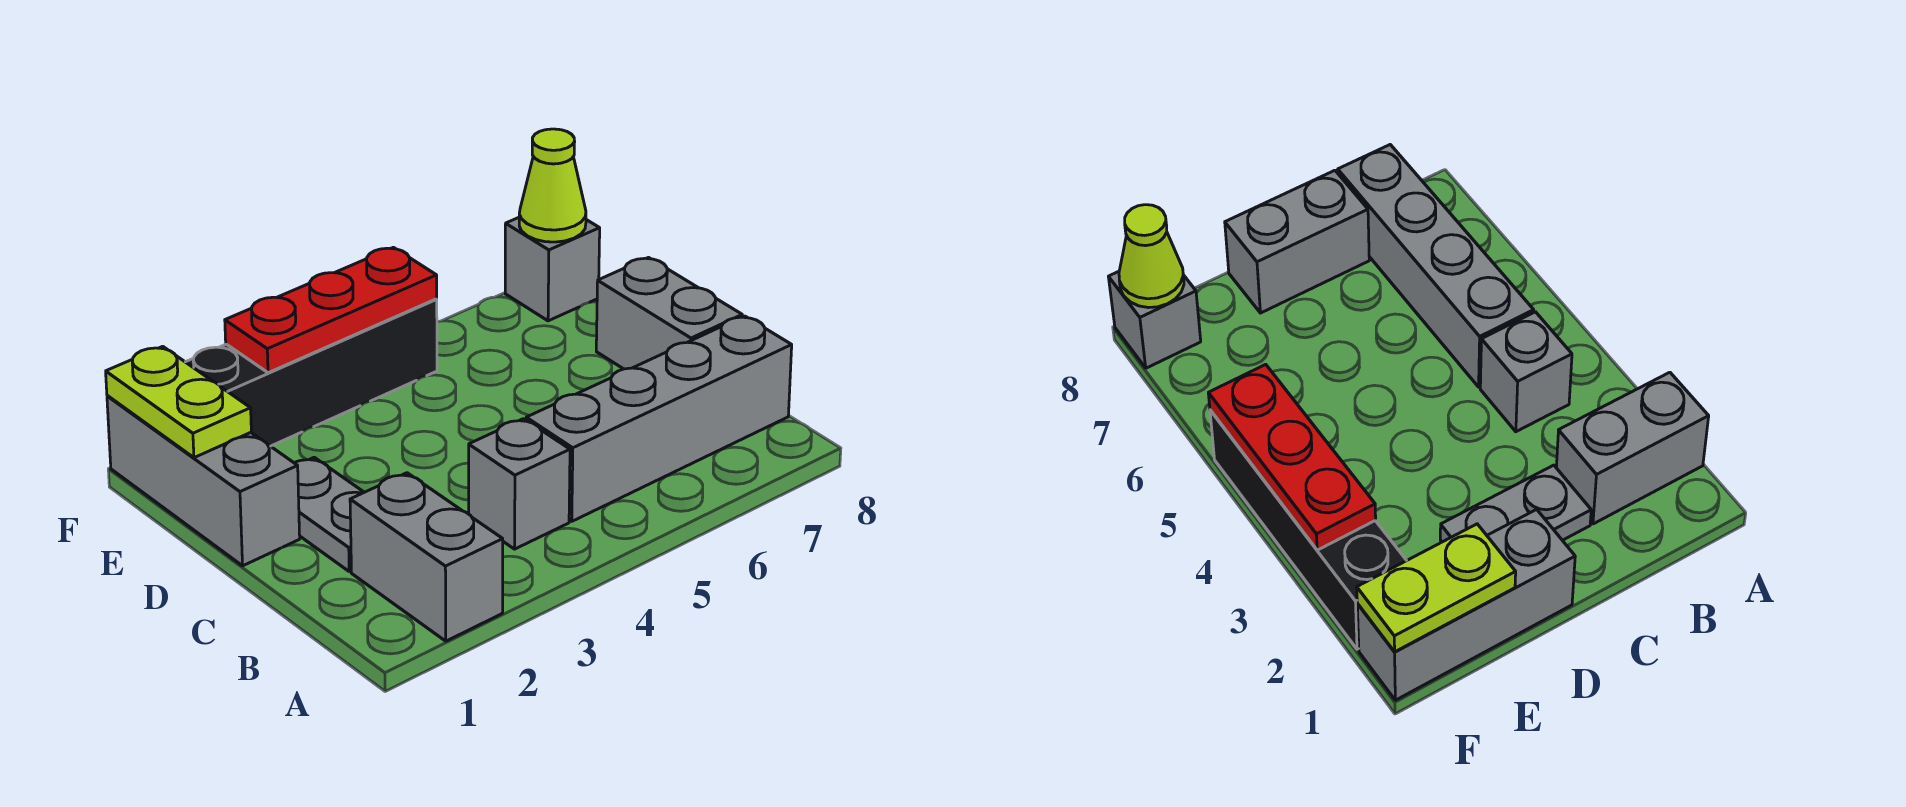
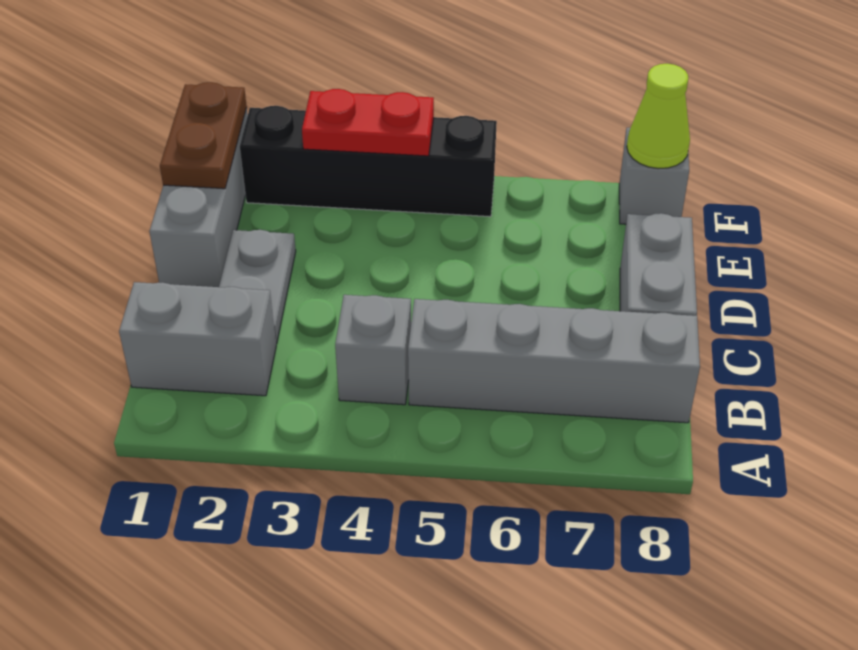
grey brick A2:B2 level 1 -> grey brick B1:B2 level 1
lime plate E1:F1 level 2 -> brown plate E1:F1 level 2
red plate F3:F5 level 2 -> red plate F3:F4 level 2

